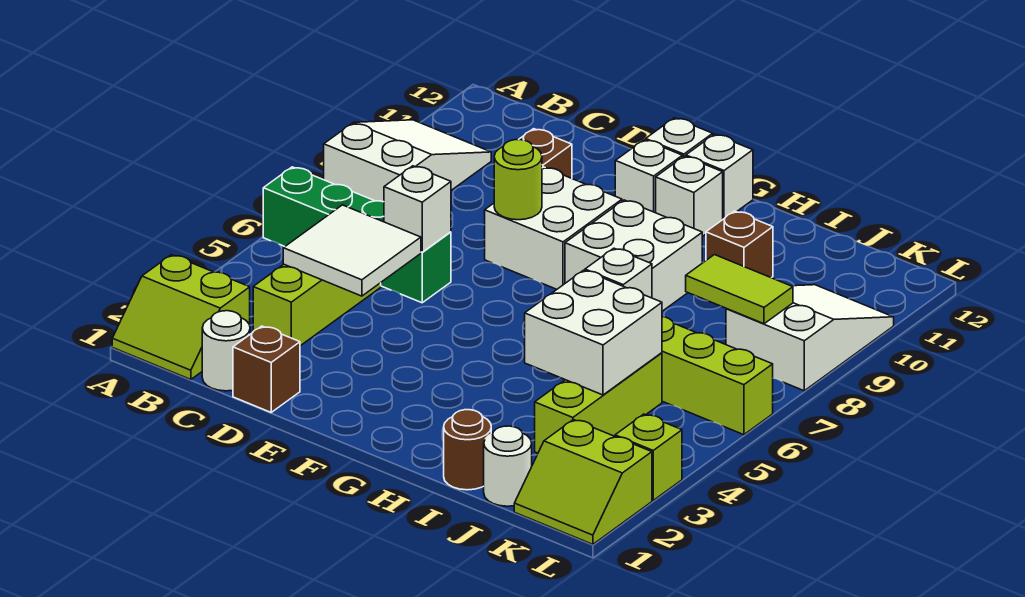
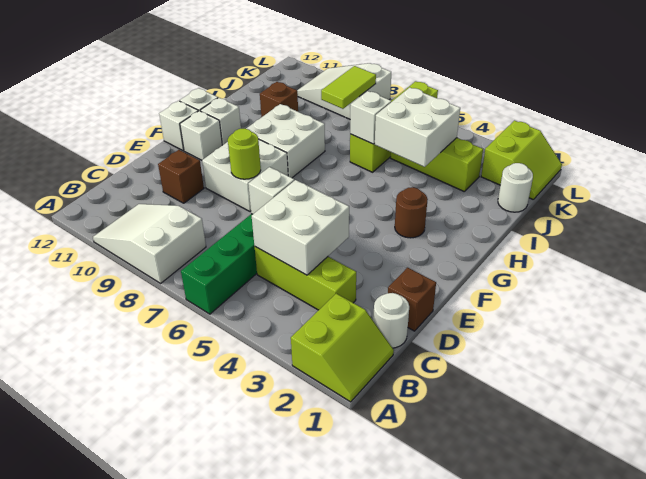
white tile C4:D5 level 2 -> white brick C4:D5 level 2
brown round brick I1 level 1 -> brown round brick G3 level 1
lime brick L3 level 1 -> none

